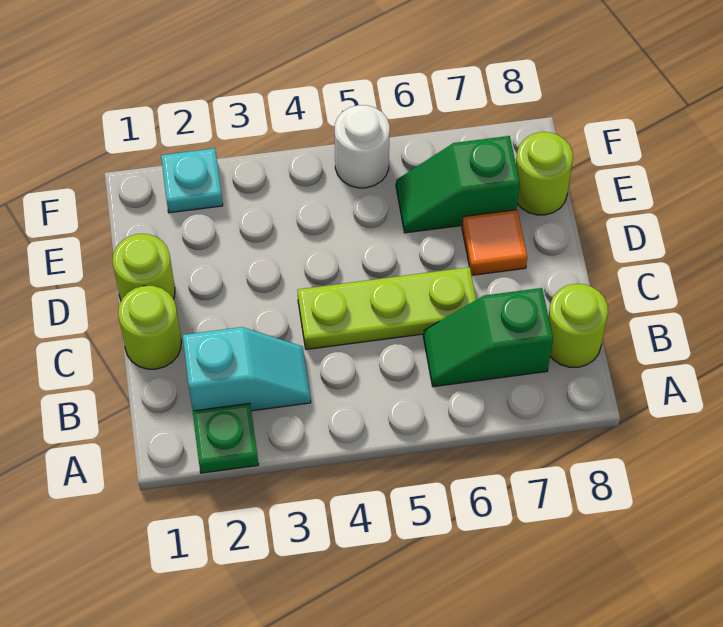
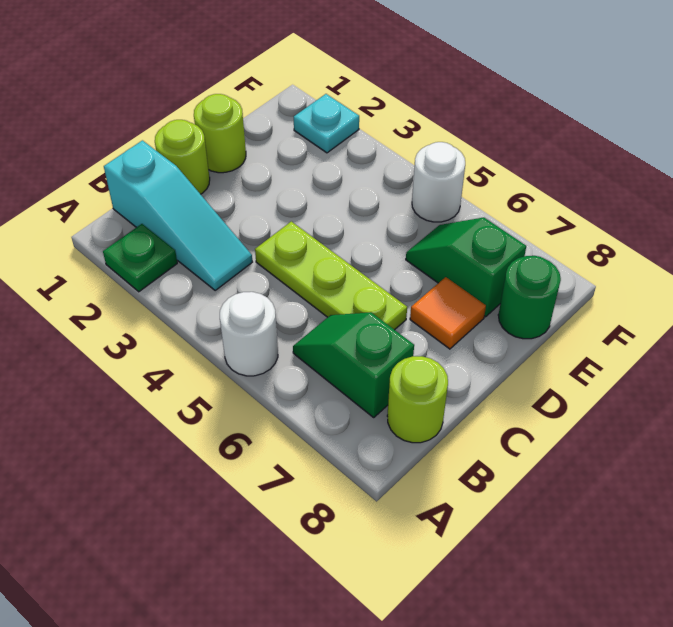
none -> white round brick A5 level 1
cyan slope B2:B3 level 1 top 2 -> cyan slope B1:B3 level 1 top 1
lime round brick E8 level 1 -> green round brick E8 level 1

